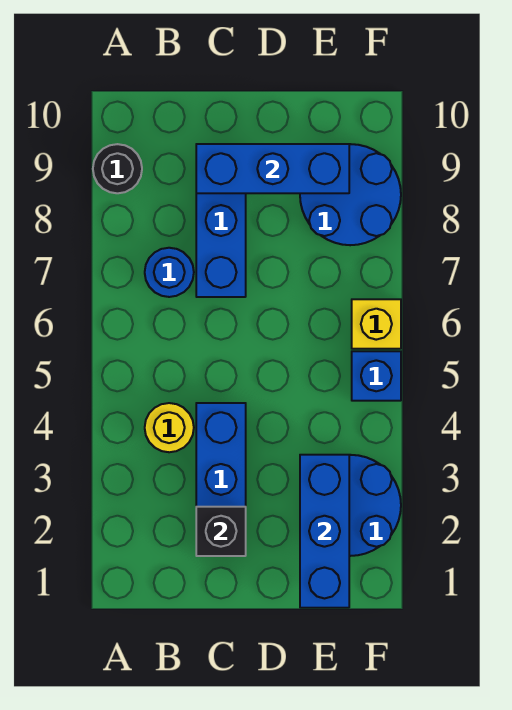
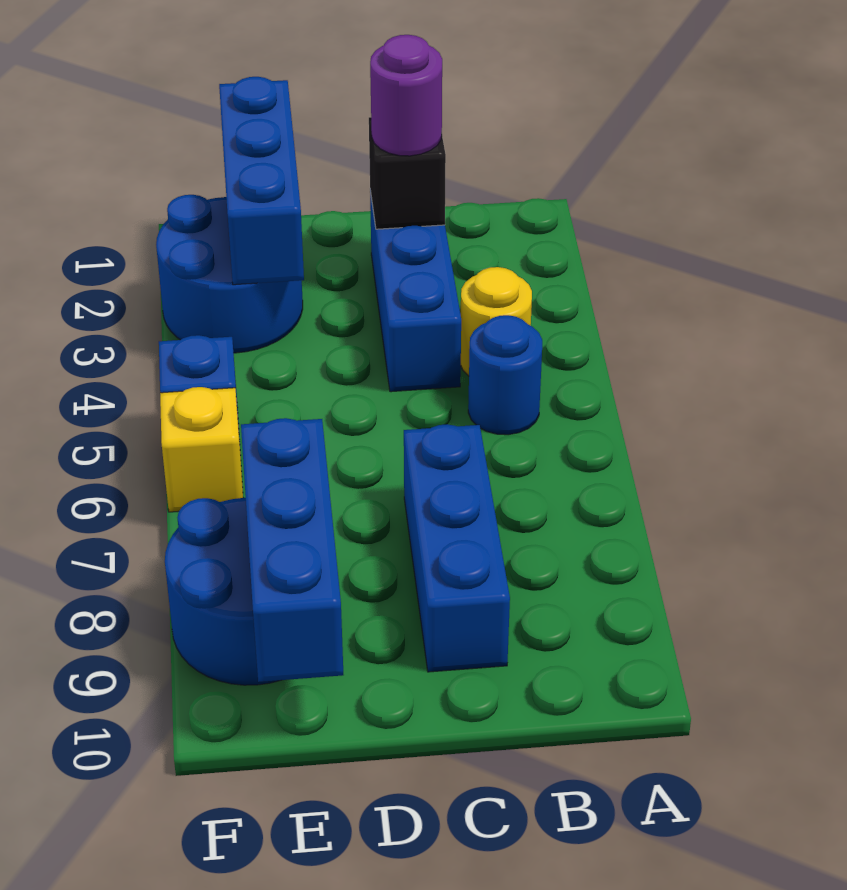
black round brick A9 level 1 -> none
blue round brick B7 level 1 -> blue round brick B5 level 1
none -> purple round brick C2 level 3
blue brick C9:E9 level 2 -> blue brick E8:E10 level 2

